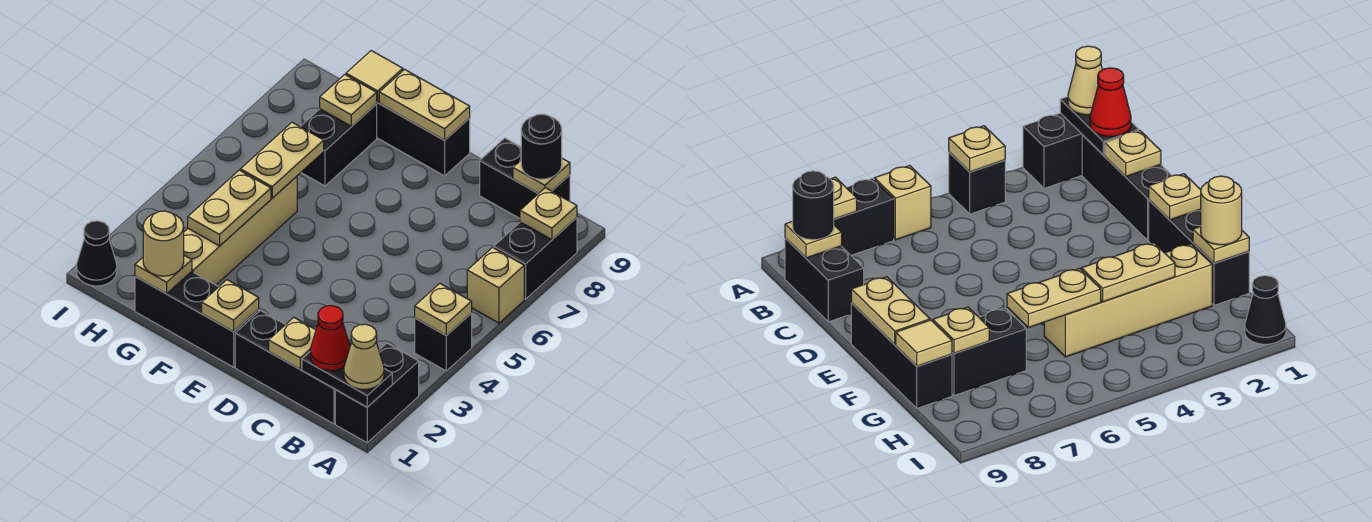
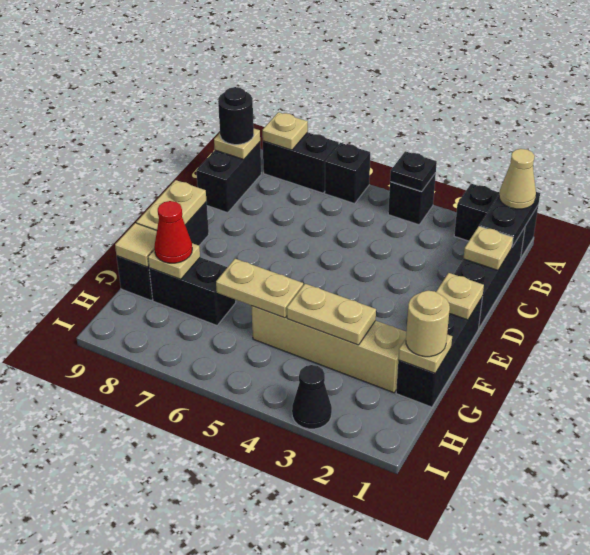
tan plate A4 level 2 -> black plate A4 level 2
tan brick A6 level 1 -> black brick A6 level 1
red cone B1 level 3 -> red cone G8 level 3
black cone I1 level 1 -> black cone I3 level 1

